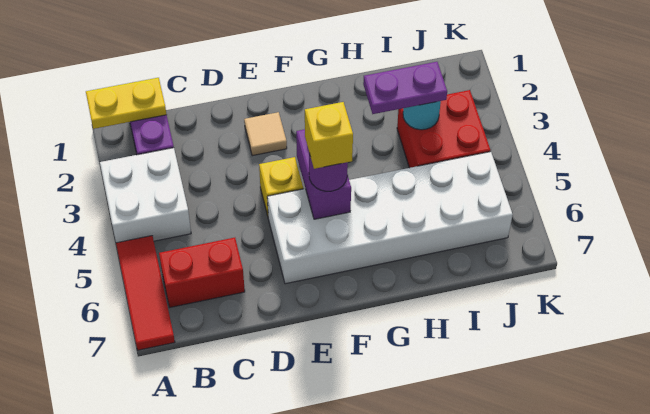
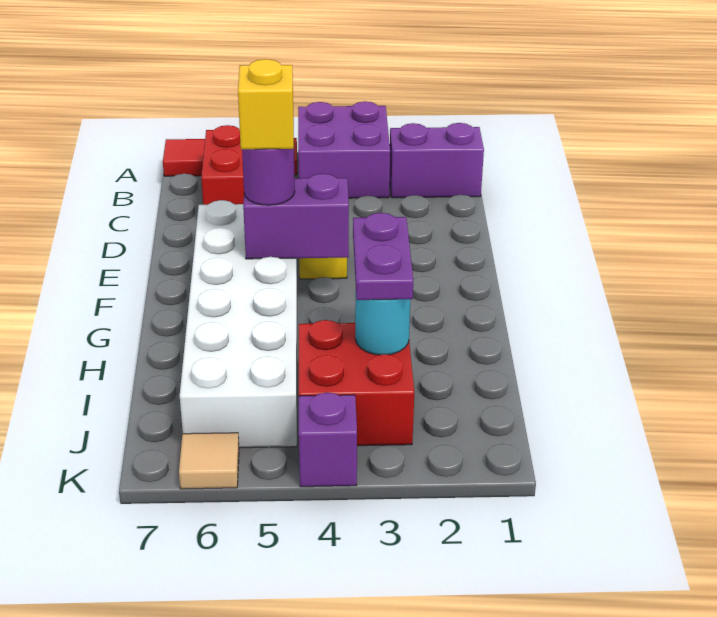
yellow plate A1:B1 level 2 -> none
white brick A3:B4 level 1 -> purple brick A3:B4 level 1
tan tile E2 level 1 -> tan tile K6 level 1
none -> purple brick K4 level 1

